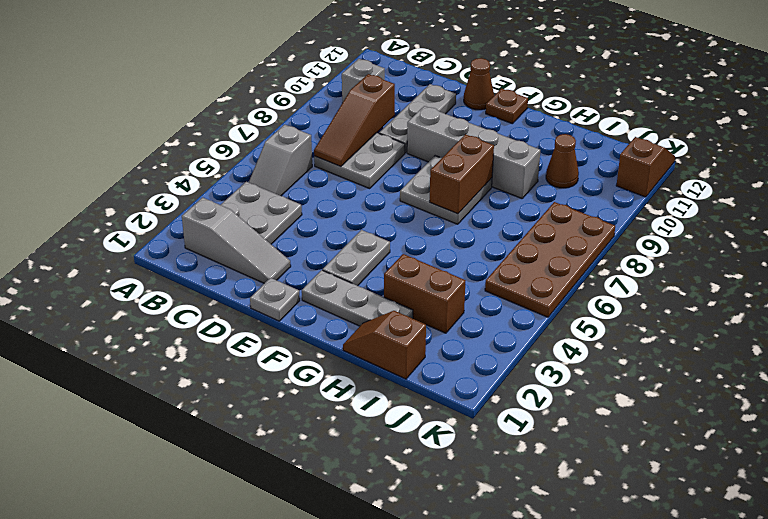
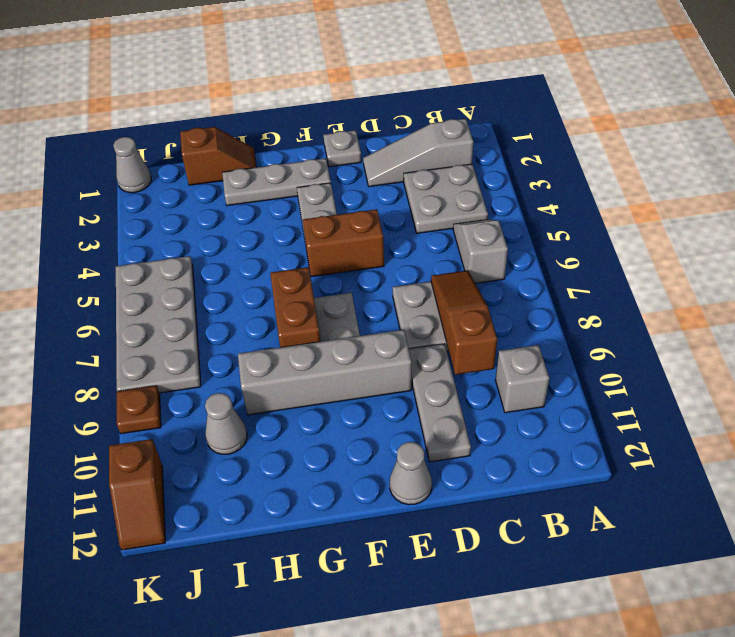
brown cone E12 level 1 -> grey cone E12 level 1
brown plate F12 level 1 -> brown plate K9 level 1
brown brick H3:I3 level 1 -> brown brick E5:F5 level 1
brown cone I10 level 1 -> grey cone I10 level 1
brown plate J5:K8 level 1 -> grey plate J5:K8 level 1
none -> grey cone K1 level 1

